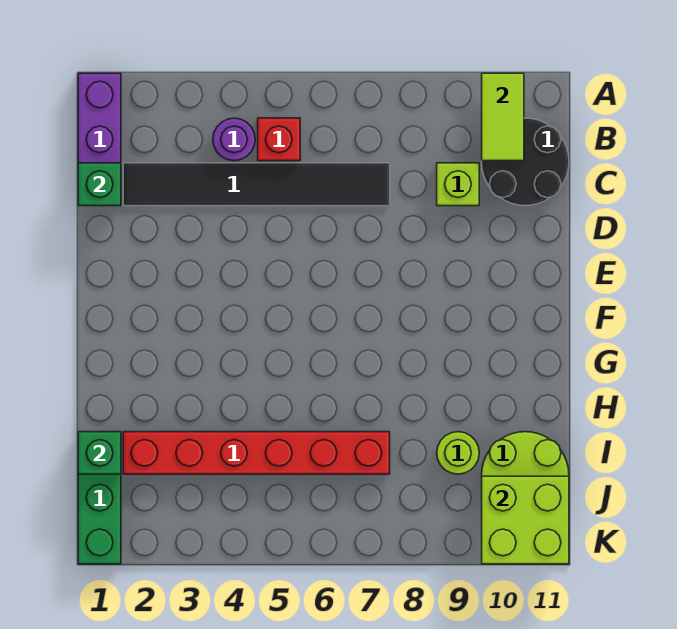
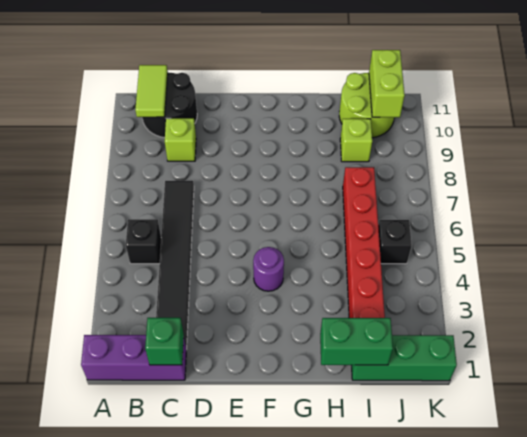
lime tile A10:B10 level 2 -> lime tile B10:B11 level 2
purple round brick B4 level 1 -> purple round brick F4 level 1
red brick B5 level 1 -> black brick B5 level 1
green brick I1 level 2 -> green brick H1:I1 level 2
lime round brick I9 level 1 -> lime brick I9 level 1
none -> black brick J5 level 1
lime brick J10:K11 level 2 -> lime brick J10:J11 level 2

